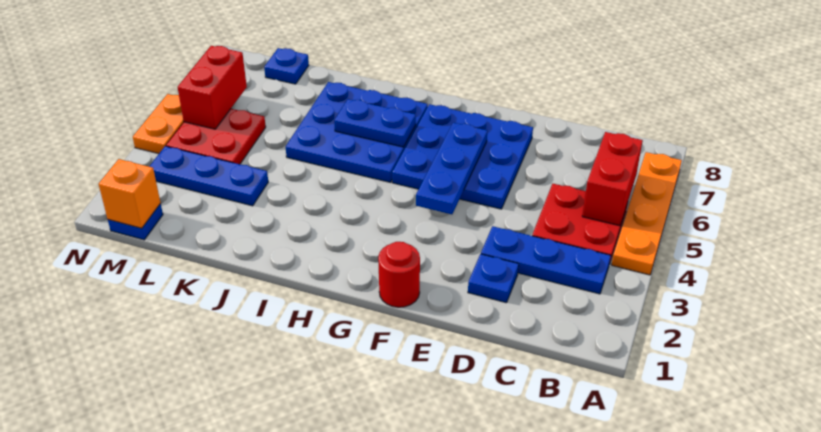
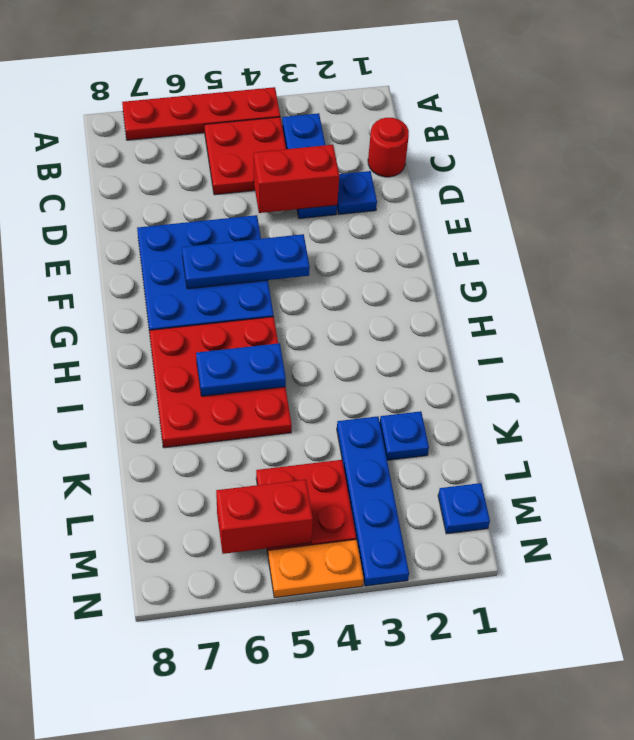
orange plate A4:A7 level 1 -> red plate A4:A7 level 1
red brick B5:B6 level 2 -> red brick D3:D4 level 2
red round brick F1 level 1 -> red round brick C1 level 1
blue plate H5:J7 level 1 -> red plate H5:J7 level 1
blue plate H6:I6 level 2 -> blue plate I5:I6 level 2
blue plate K3:M3 level 1 -> blue plate K3:N3 level 1
blue plate L8 level 1 -> blue plate K2 level 1
orange brick M1 level 2 -> none

